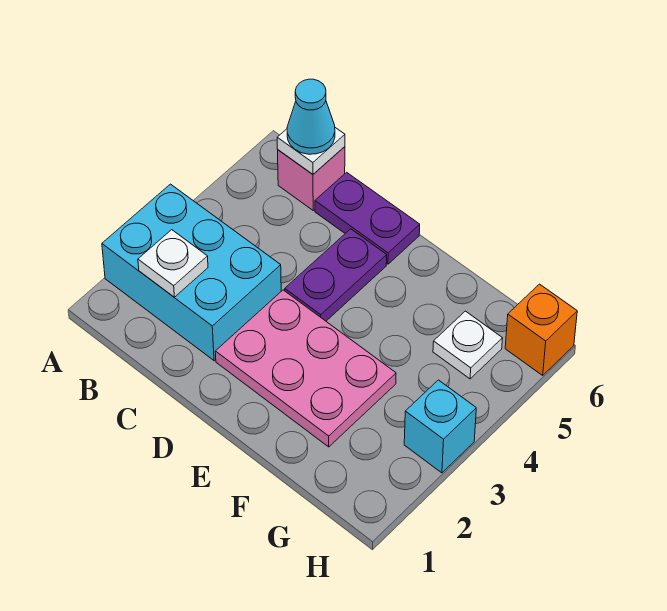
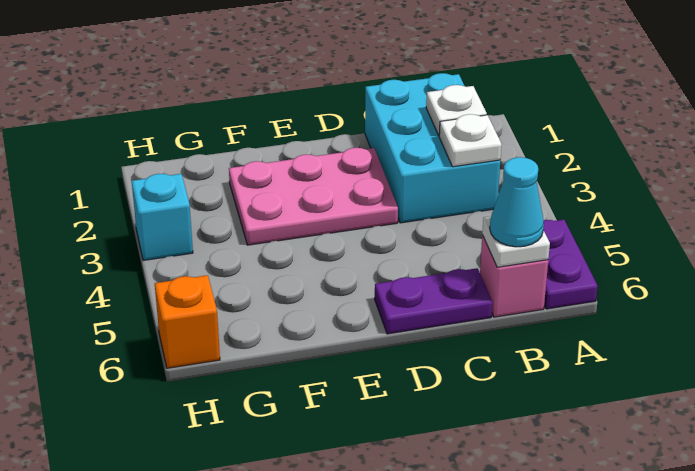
cyan brick A2:C3 level 1 -> cyan brick B1:C3 level 1
purple plate D4:D5 level 1 -> purple plate A5:A6 level 1
white plate G5 level 1 -> white plate B3 level 2

